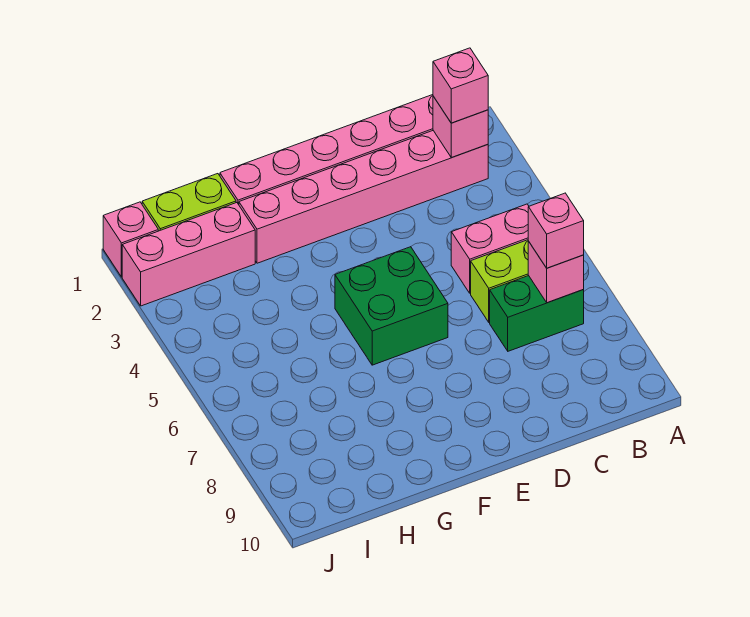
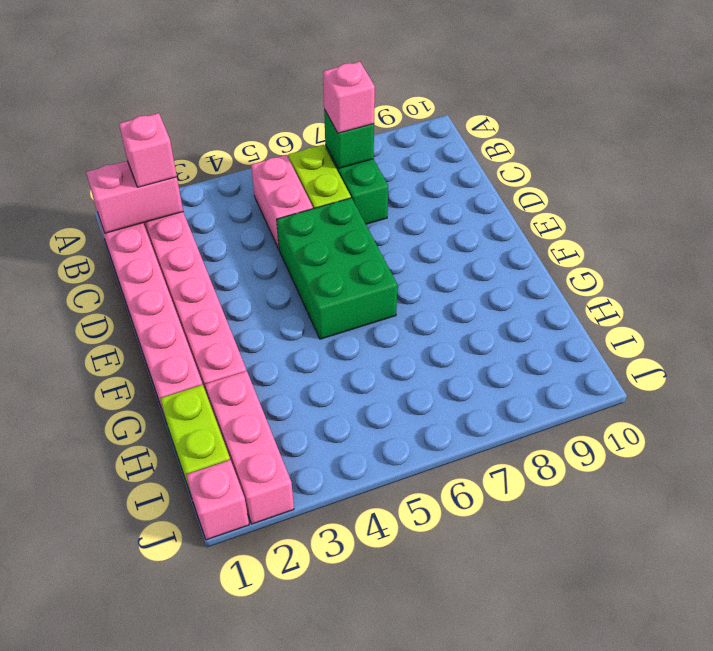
pink brick B2 level 2 -> pink brick B1:B2 level 2
pink brick B7 level 2 -> green brick B7 level 2
green brick E5:F6 level 1 -> green brick D5:F6 level 1

